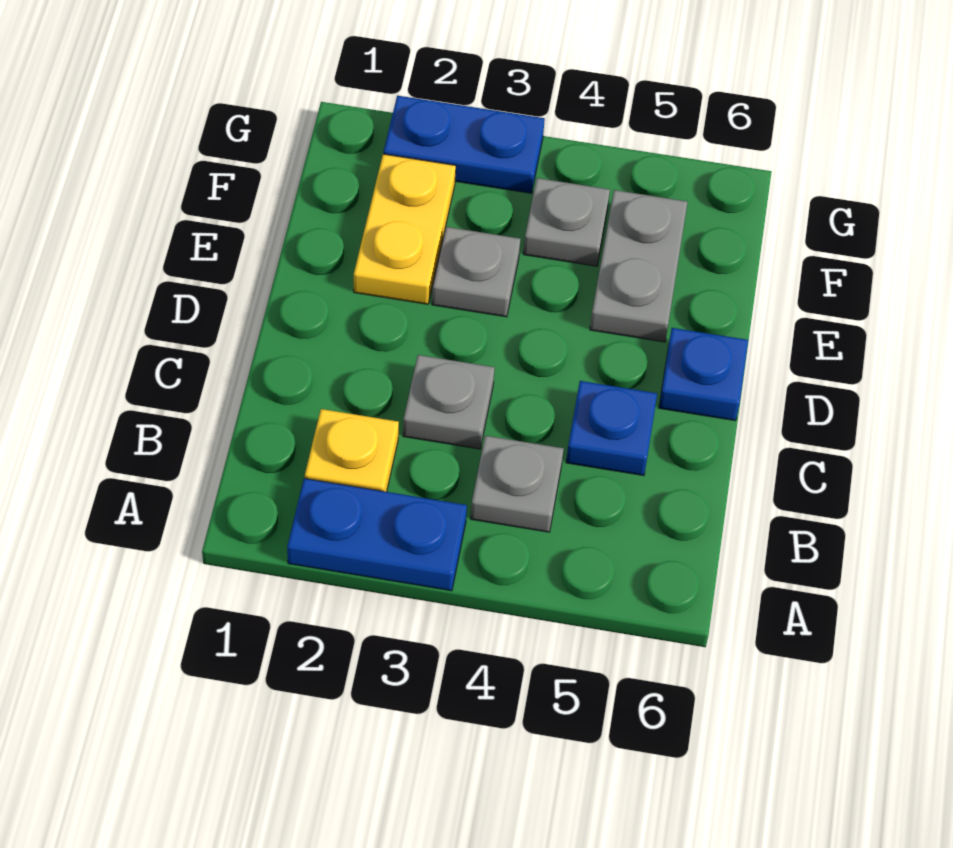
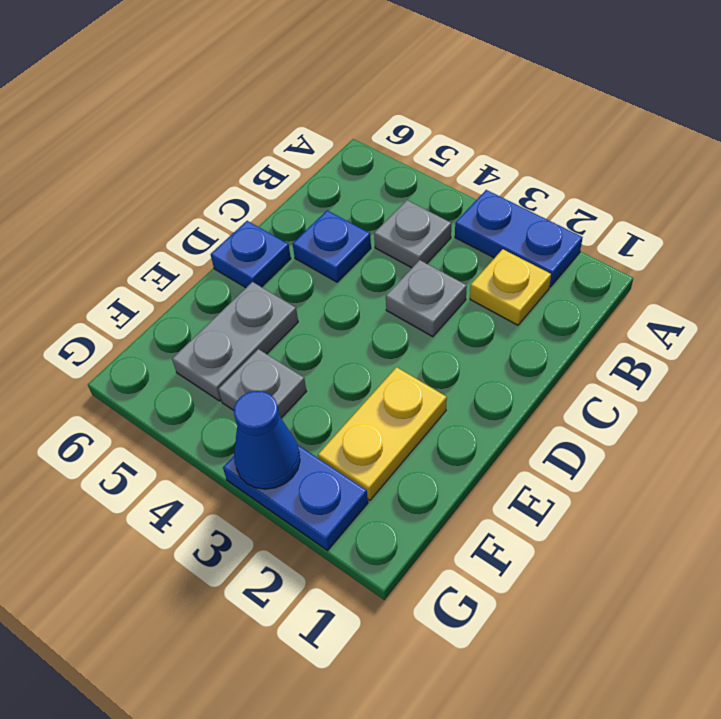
grey plate E3 level 1 -> none
none -> blue cone G3 level 2

